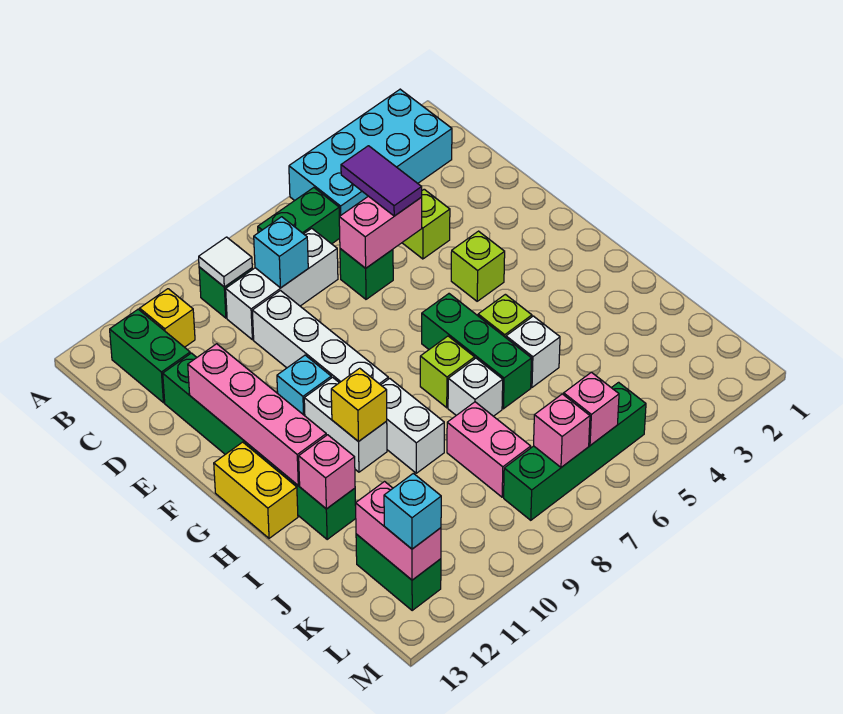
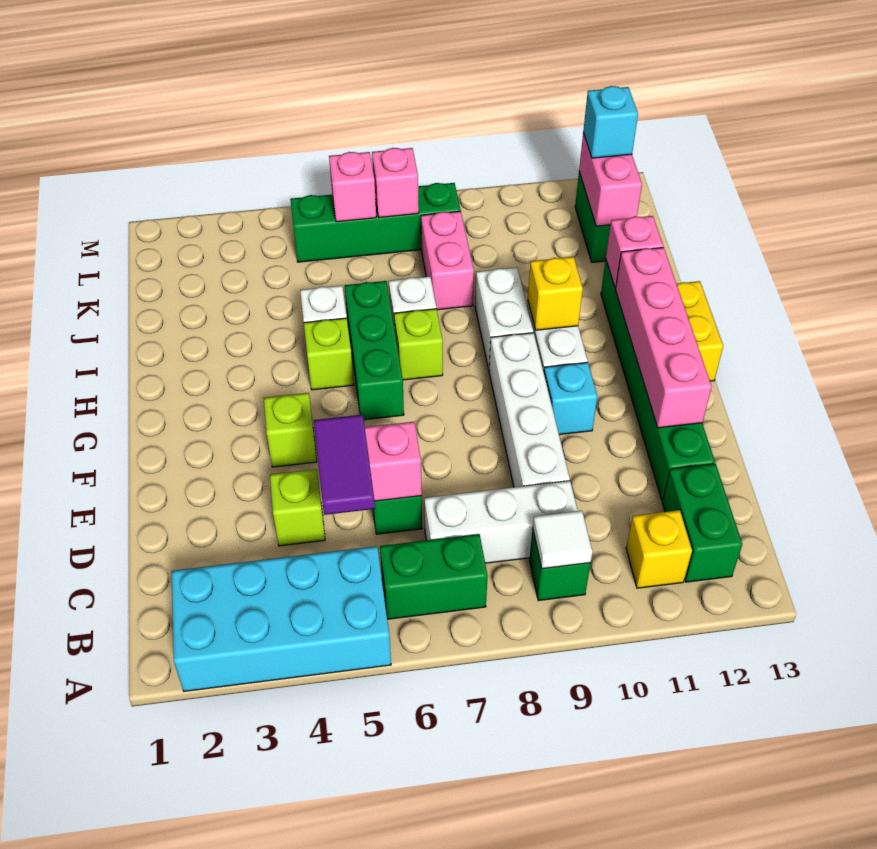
cyan brick C8 level 2 -> none

